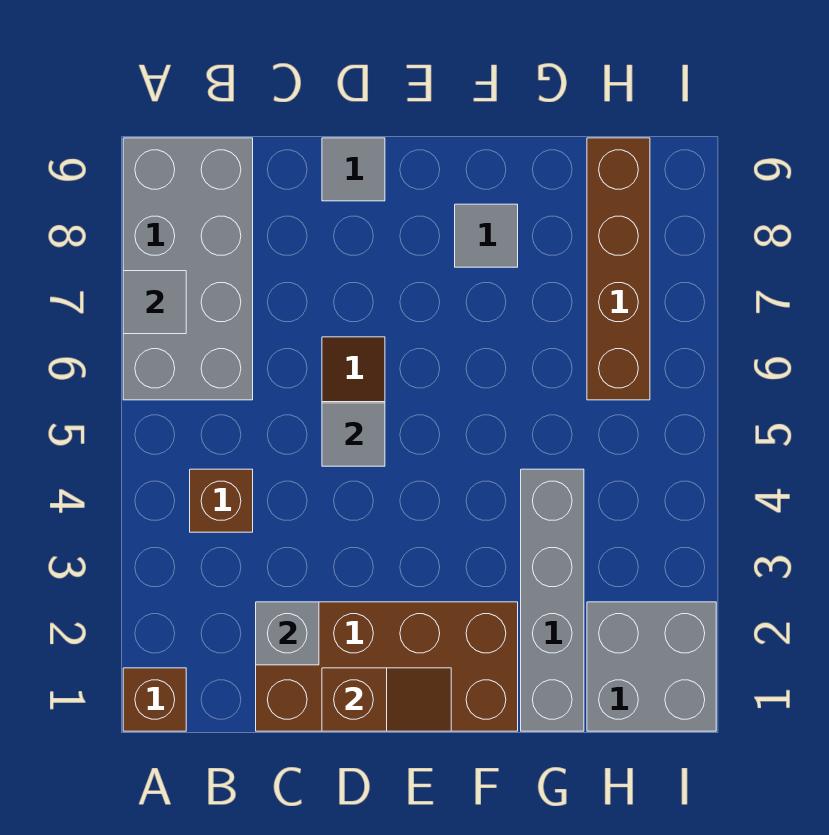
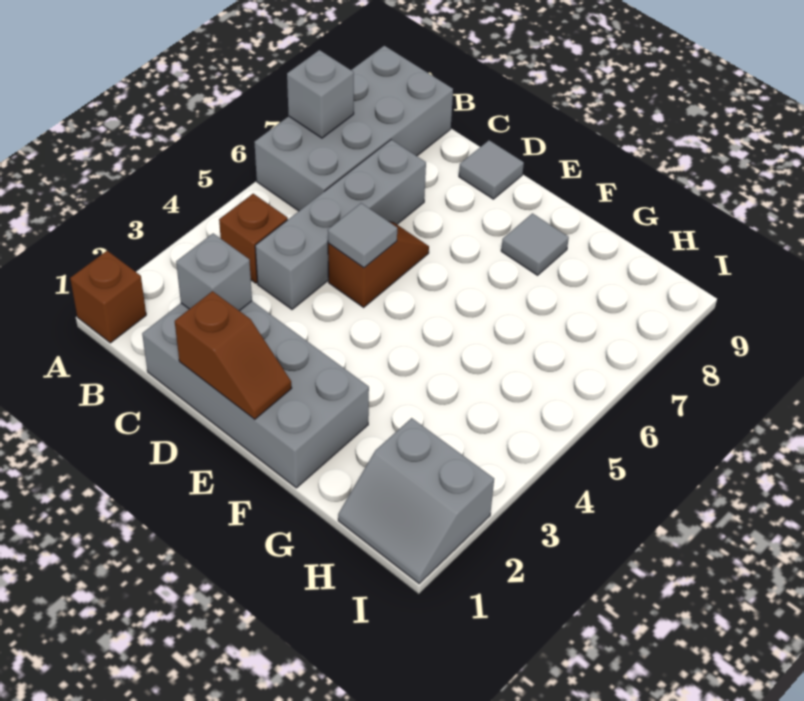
grey tile A7 level 2 -> grey brick A7 level 2
brown brick C1:F2 level 1 -> grey brick C1:F2 level 1
grey brick G1:G4 level 1 -> grey brick C4:C7 level 1
grey brick H1:I2 level 1 -> grey slope H1:I2 level 1 top 2
brown brick H6:H9 level 1 -> none

